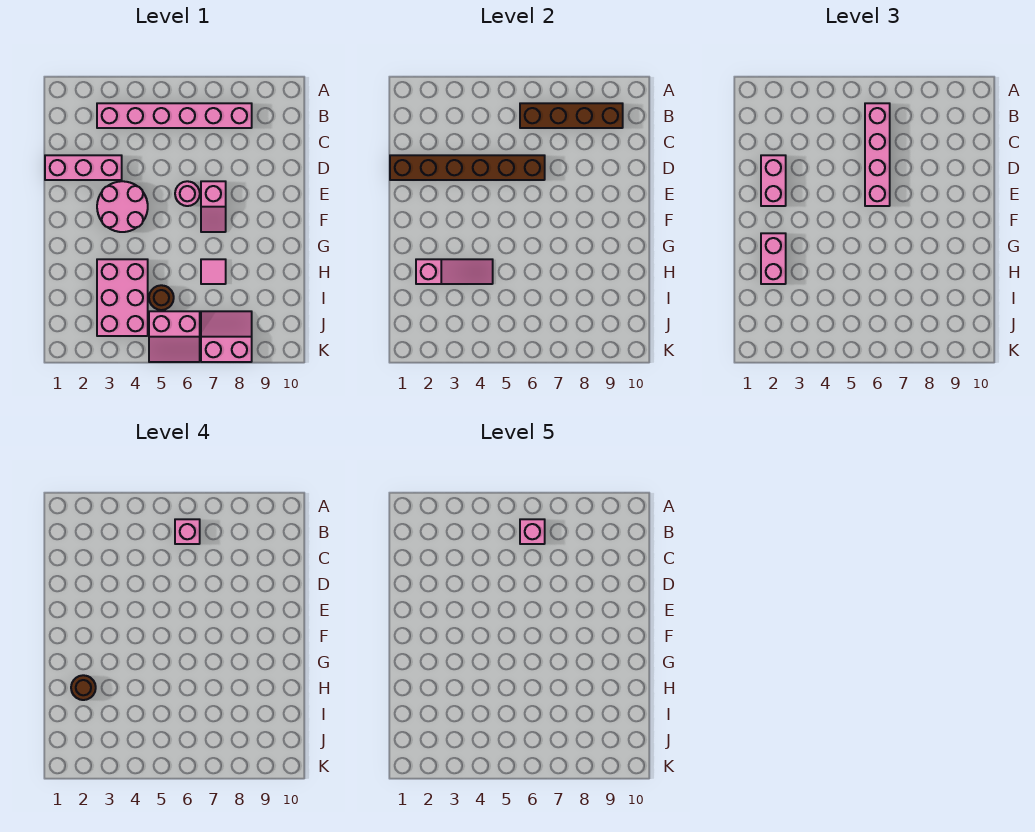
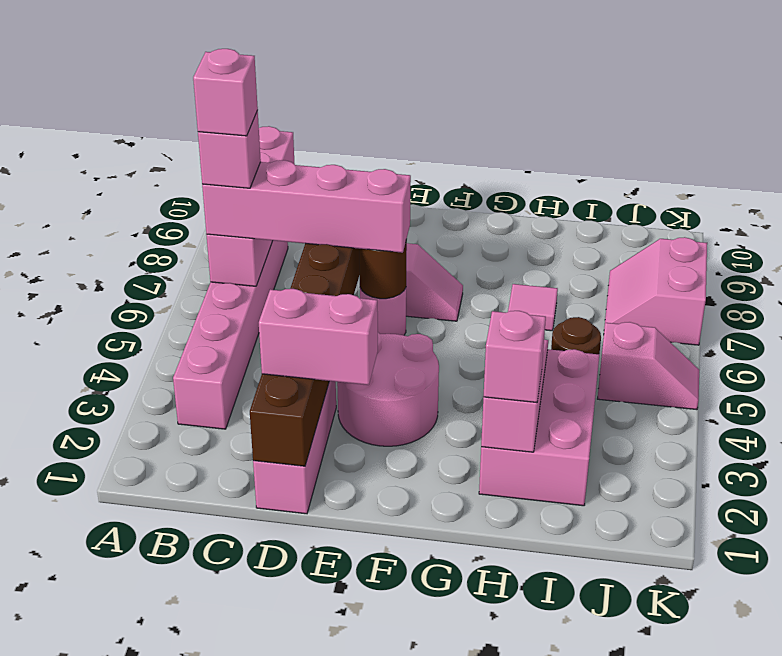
brown brick B6:B9 level 2 -> pink brick B6:B9 level 2
pink brick G2:H2 level 3 -> pink brick H2 level 3
brown round brick H2 level 4 -> brown round brick E6 level 2
pink brick H3:J4 level 1 -> pink brick H2:I4 level 1
pink slope J5:K6 level 1 top J -> pink slope J5:K5 level 1 top J

